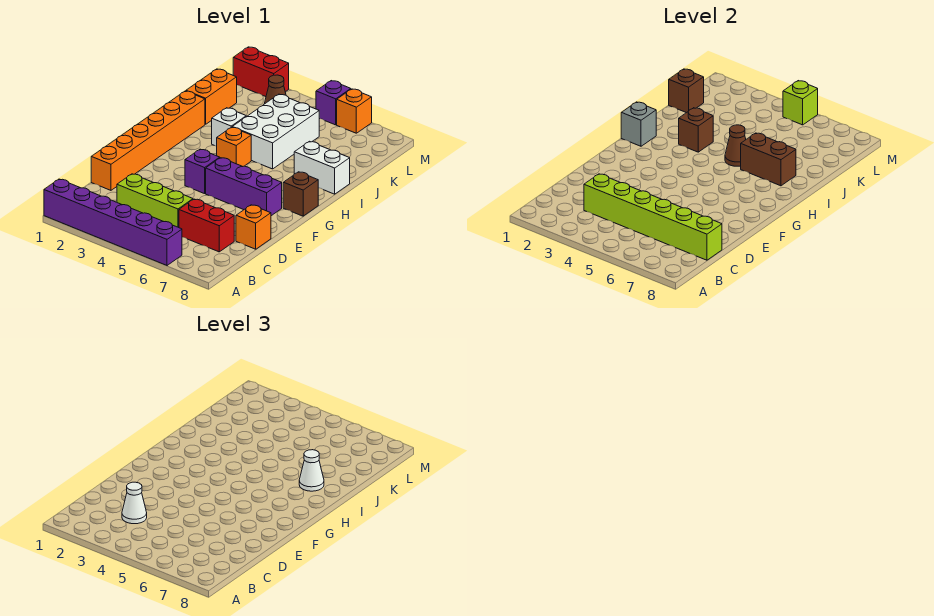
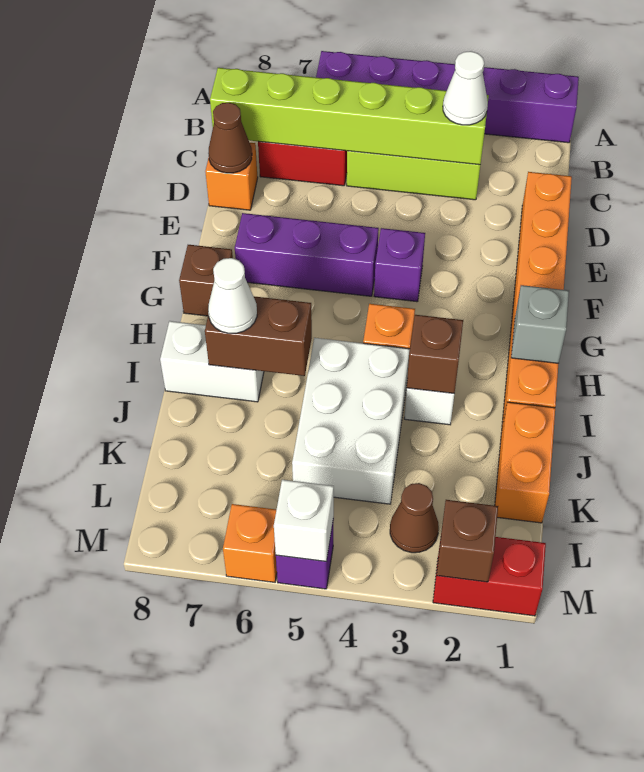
brown cone I5 level 2 -> brown cone D8 level 2
brown brick K1 level 2 -> brown brick M2 level 2
lime brick M5 level 2 -> white brick M5 level 2

